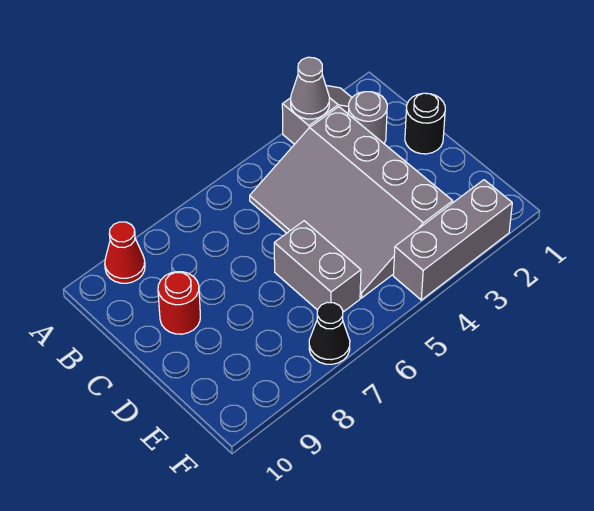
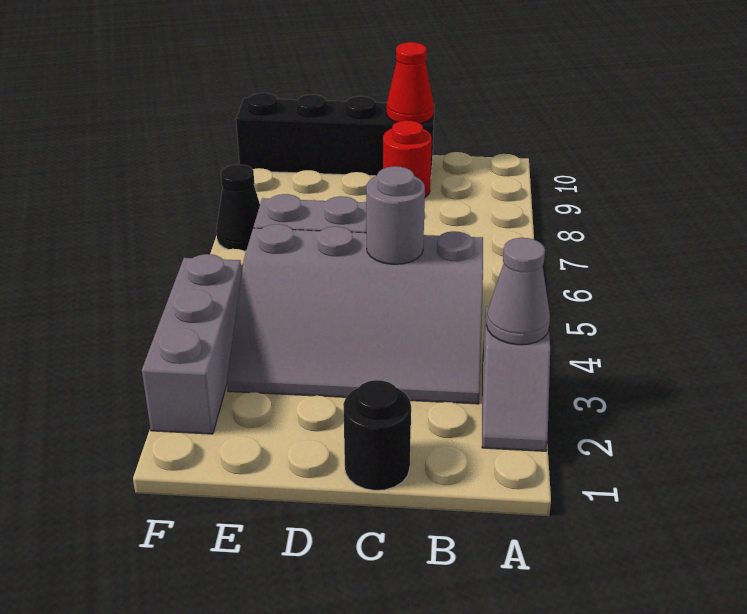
red cone A9 level 1 -> red cone C10 level 2
grey round brick B2 level 1 -> grey round brick C5 level 2
grey slope B3:E5 level 1 top 3 -> grey slope B3:E5 level 1 top 5
none -> black brick C10:F10 level 1

